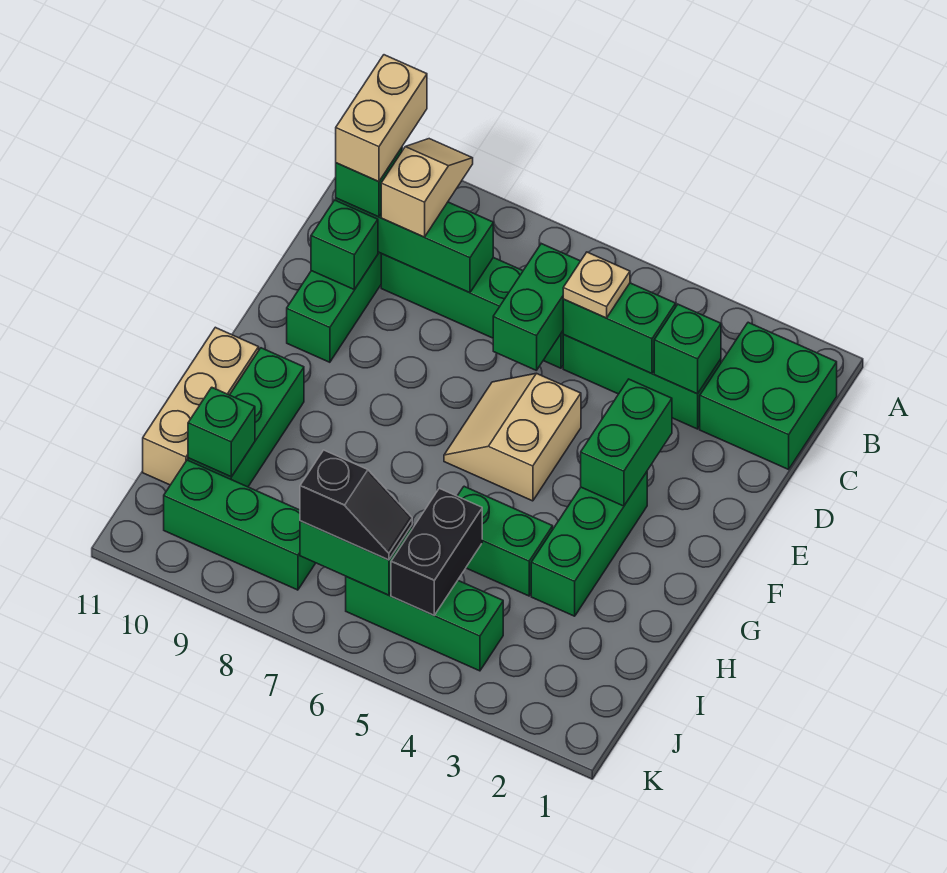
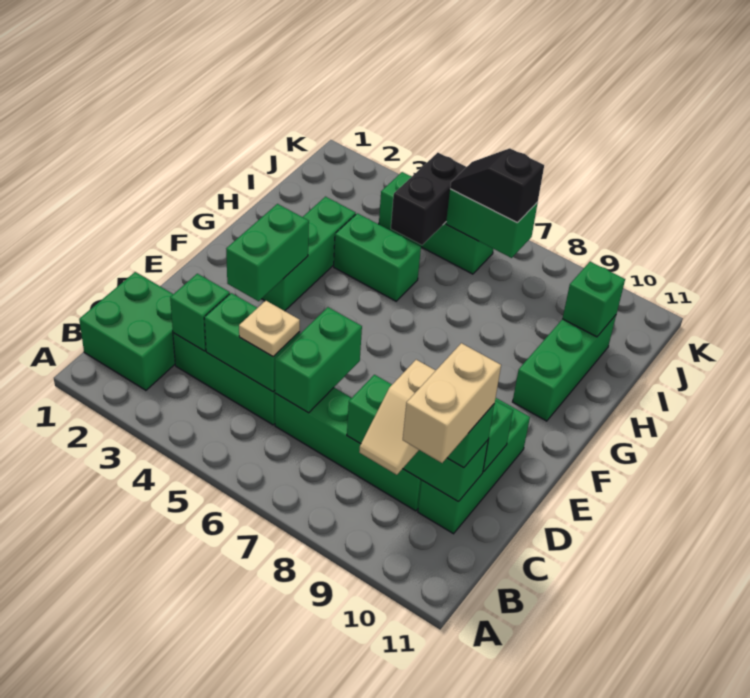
tan slope E5:F6 level 1 top 5 -> none
tan brick G11:I11 level 1 -> none
green brick J8:J10 level 1 -> none

